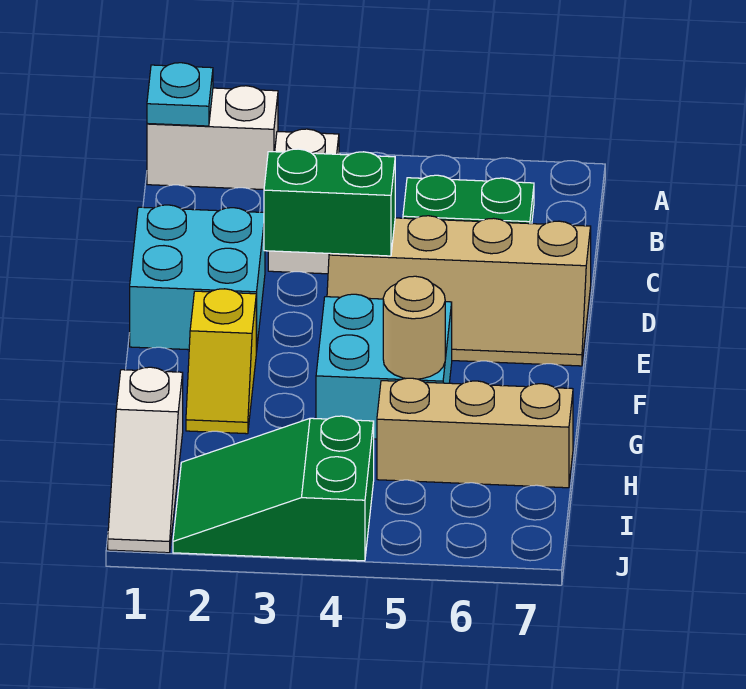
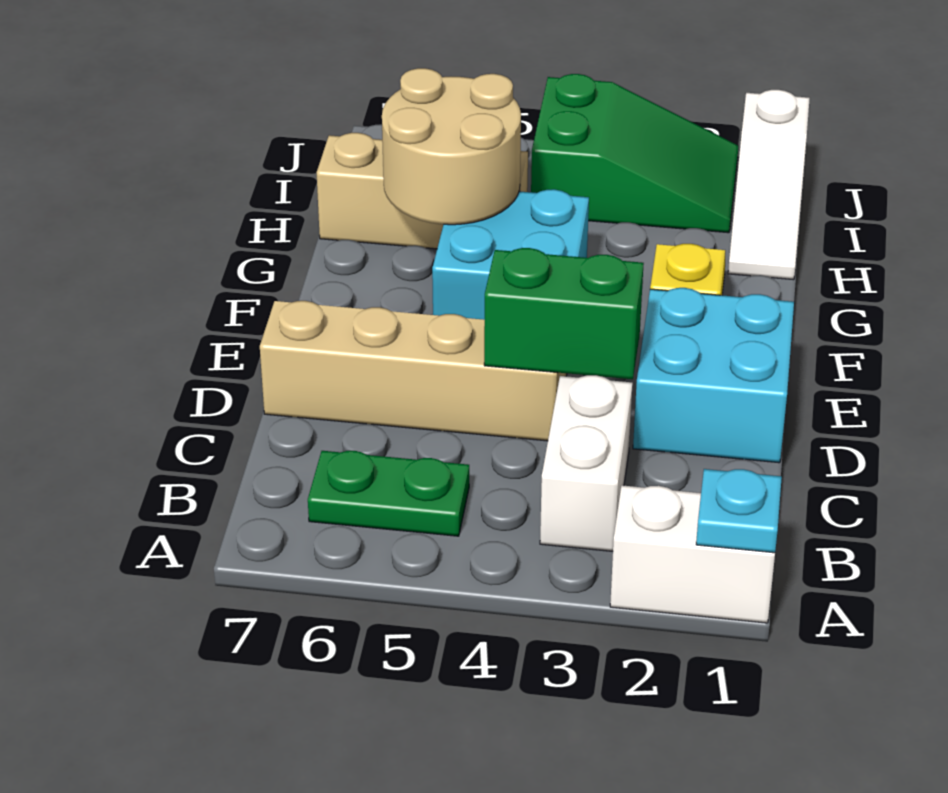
tan round brick G5 level 2 -> tan round brick G5:H6 level 2
white slope H1:J1 level 1 top H -> white slope H1:J1 level 1 top J

